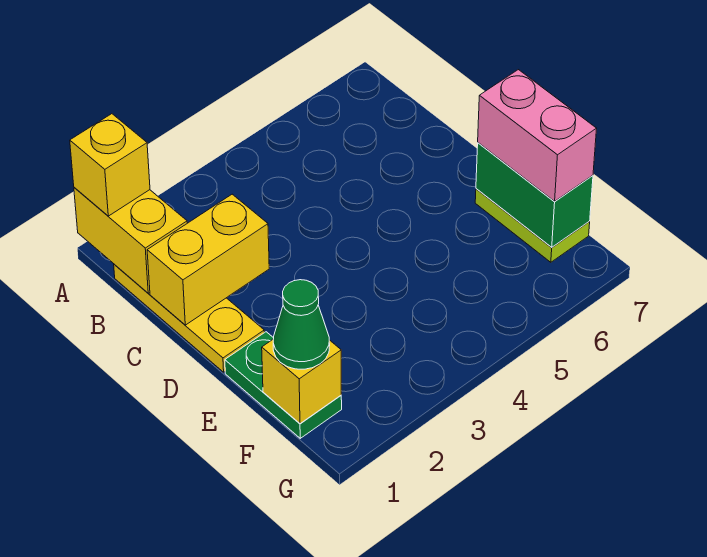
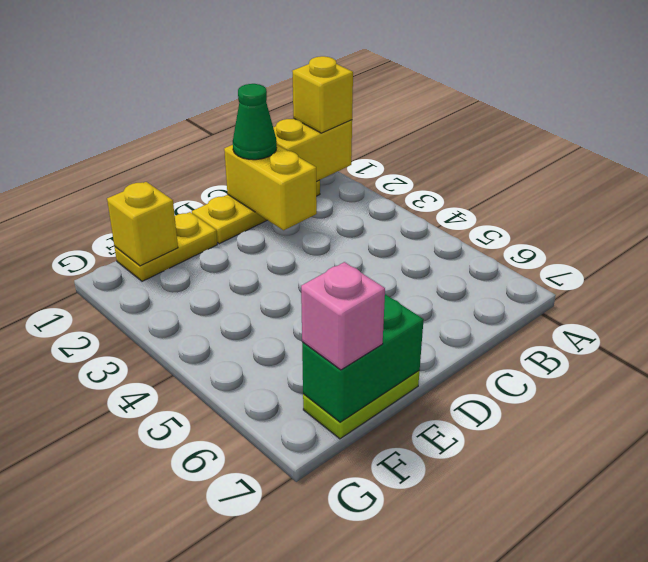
green plate E1:F1 level 1 -> yellow plate E1:F1 level 1
pink brick E7:F7 level 3 -> pink brick F7 level 3
green cone F1 level 3 -> green cone C1 level 3

